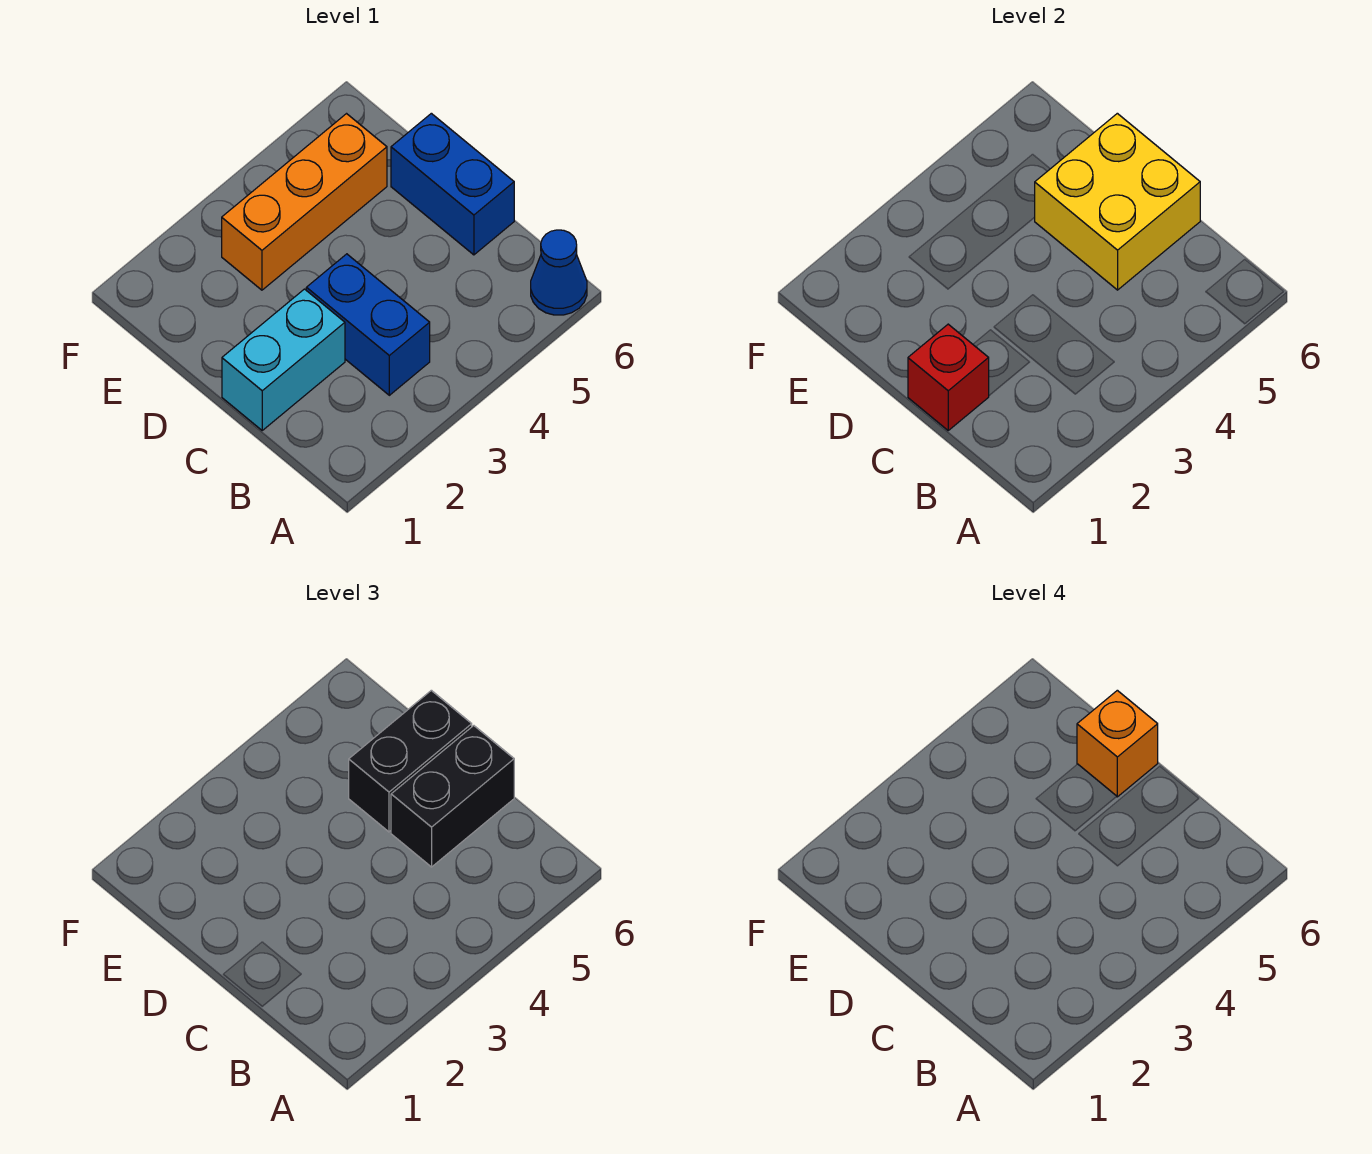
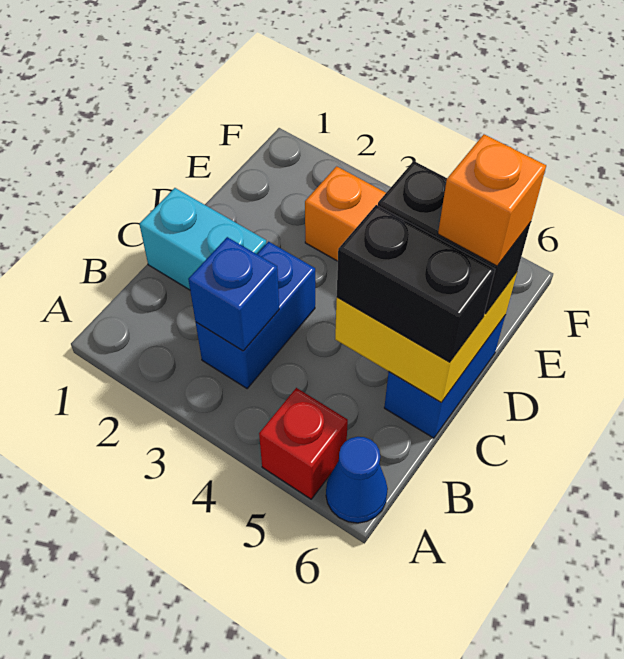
none -> blue brick B3 level 2
red brick C1 level 2 -> red brick A5 level 1

